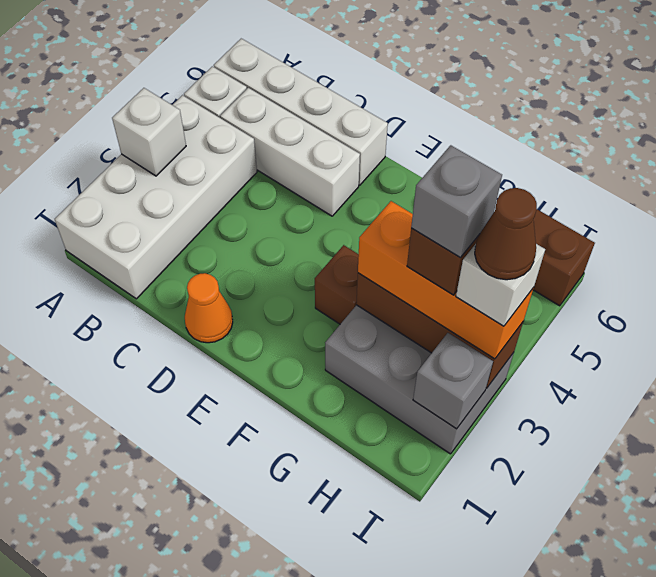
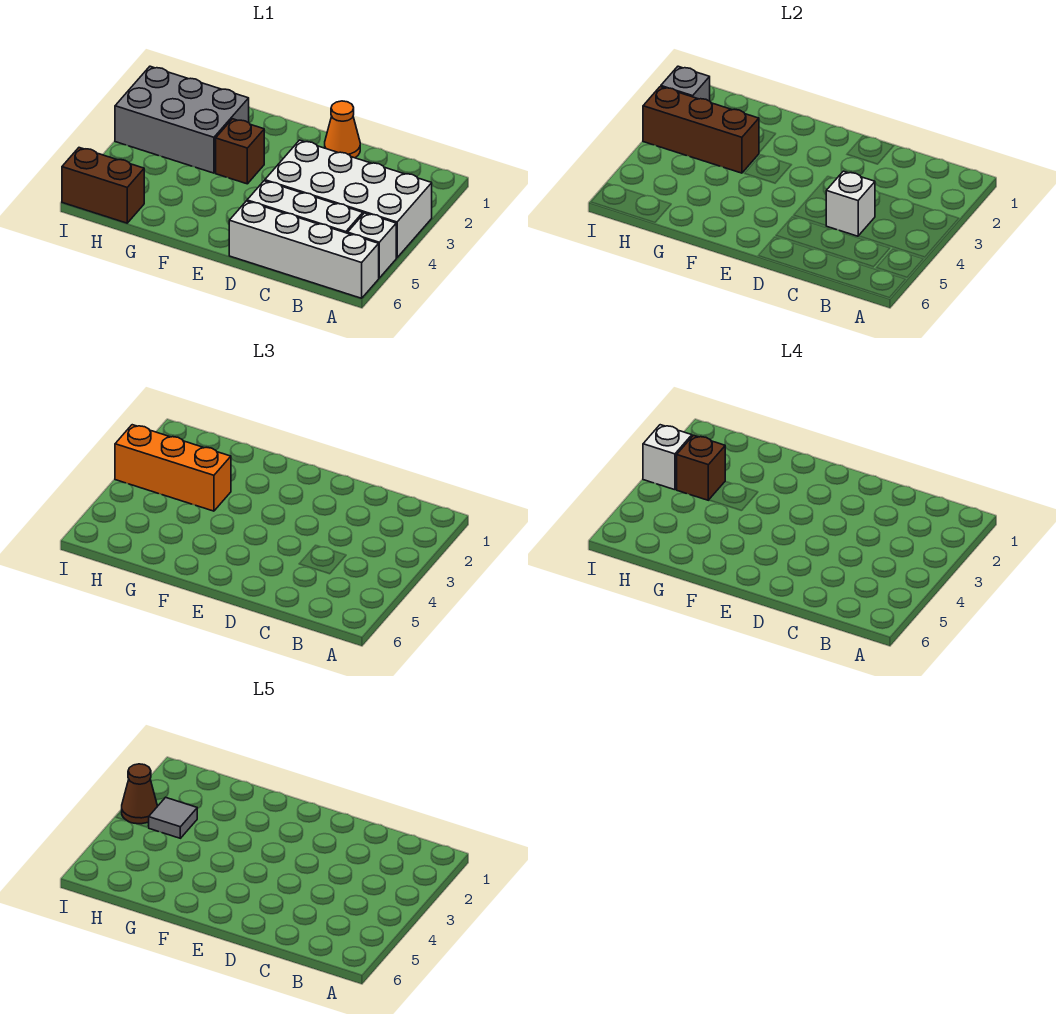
white brick A1:B4 level 1 -> white brick A3:D4 level 1
white brick A3 level 2 -> white brick C4 level 2
grey brick H3 level 5 -> grey tile H3 level 5

